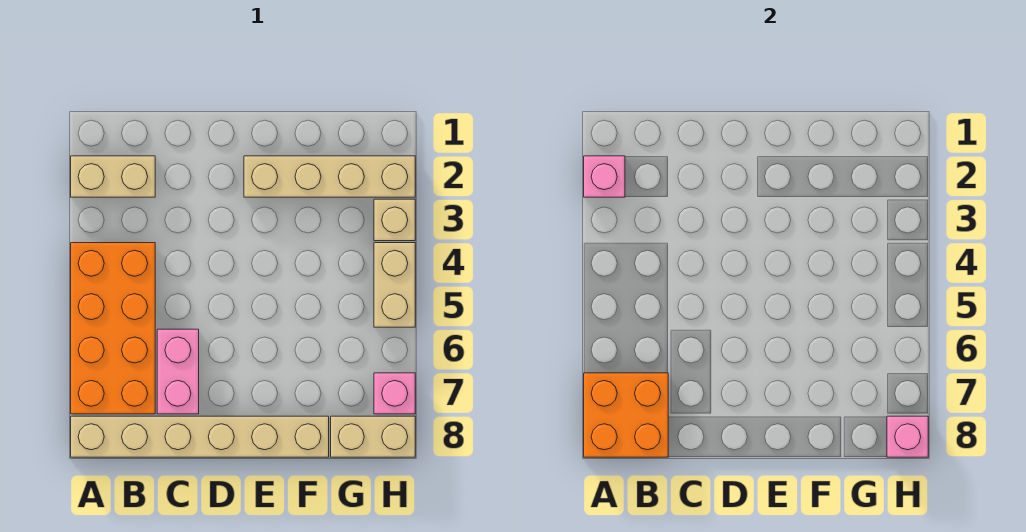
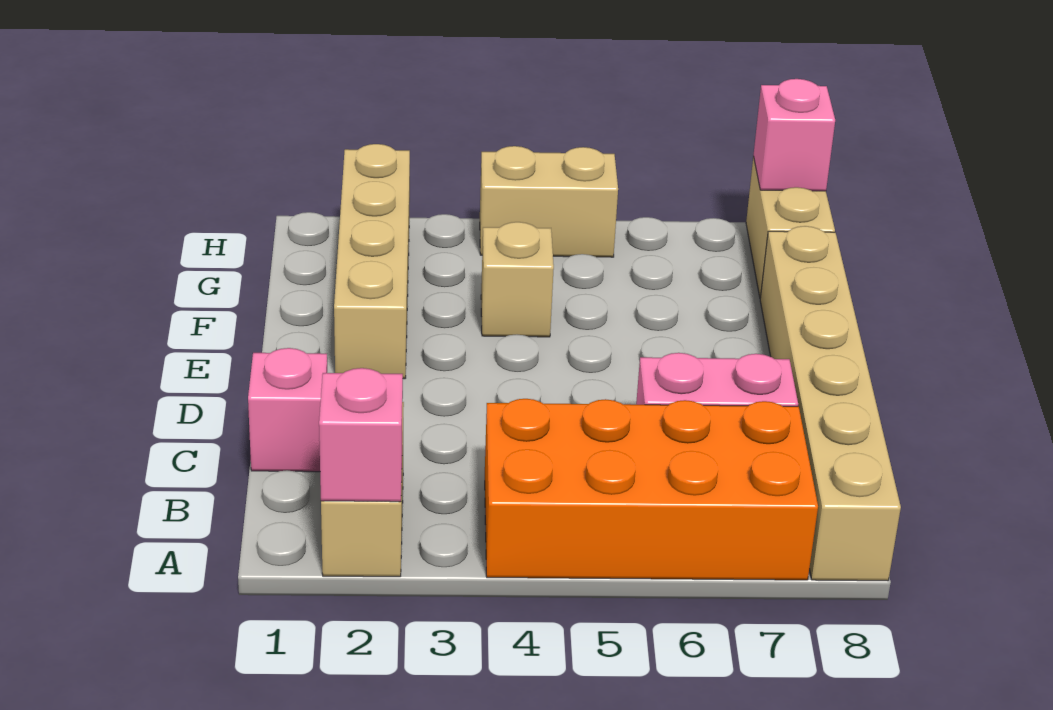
orange brick A7:B8 level 2 -> none
tan brick H3 level 1 -> tan brick F4 level 1
pink brick H7 level 1 -> pink brick C1 level 1

